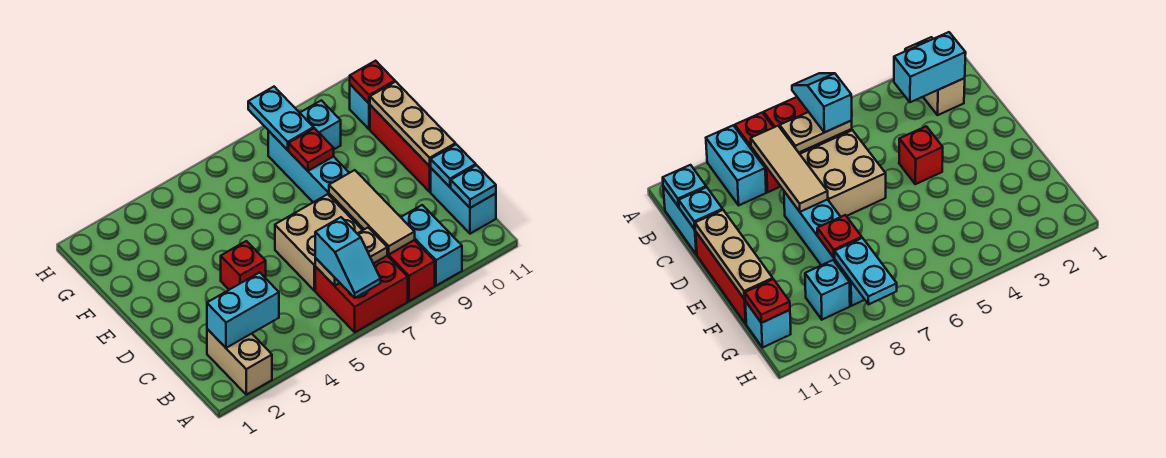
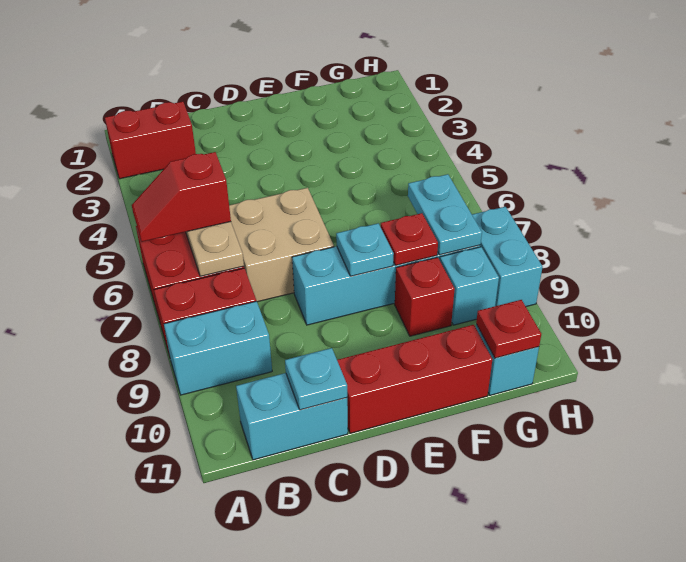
tan brick A2:B2 level 1 -> red brick A2:B2 level 1
cyan slope A6:B6 level 3 top B -> red slope A6:B6 level 3 top B
cyan brick B2:B3 level 2 -> cyan brick H8:H9 level 1
tan tile B8:D8 level 2 -> none
cyan plate B11 level 2 -> cyan plate E8 level 2
red brick D4 level 1 -> red brick F9 level 1
tan plate D11:F11 level 2 -> none
cyan plate G8:H8 level 2 -> cyan plate G7:G8 level 2

